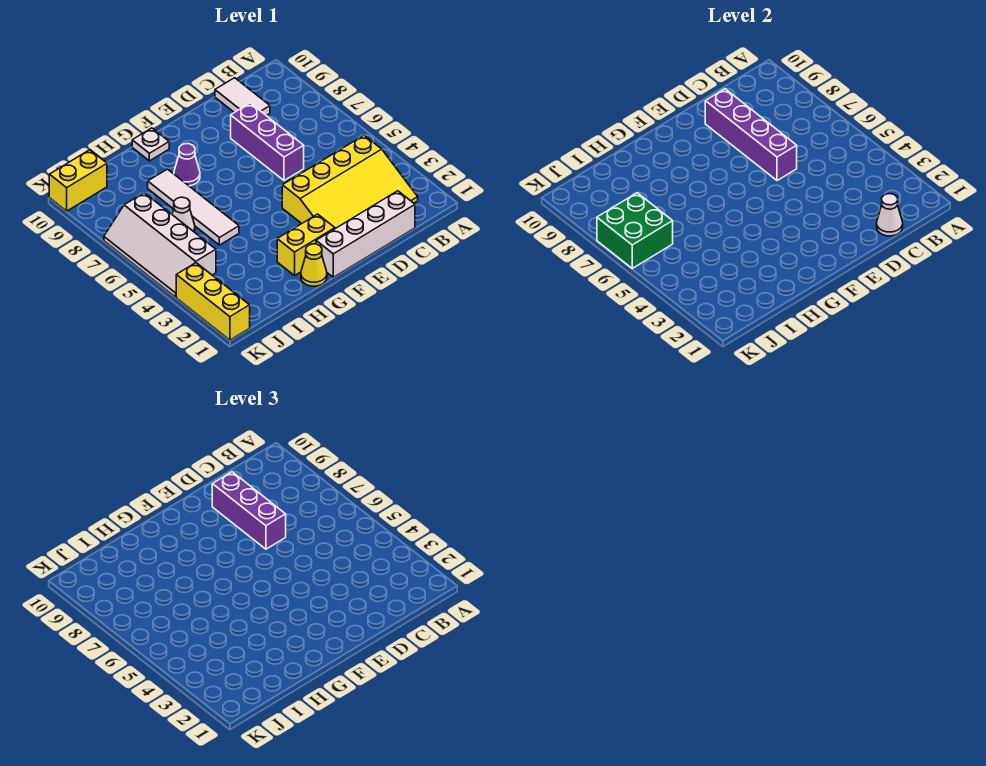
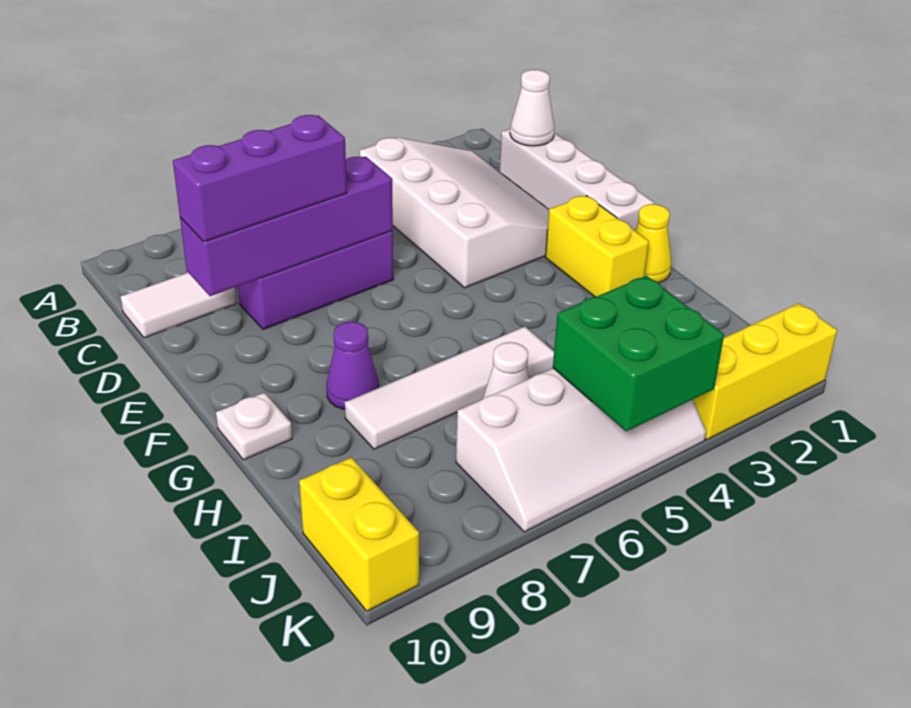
yellow slope B2:E4 level 1 top 4 -> white slope B2:E4 level 1 top 4
green brick J6:K7 level 2 -> green brick J4:K5 level 2

